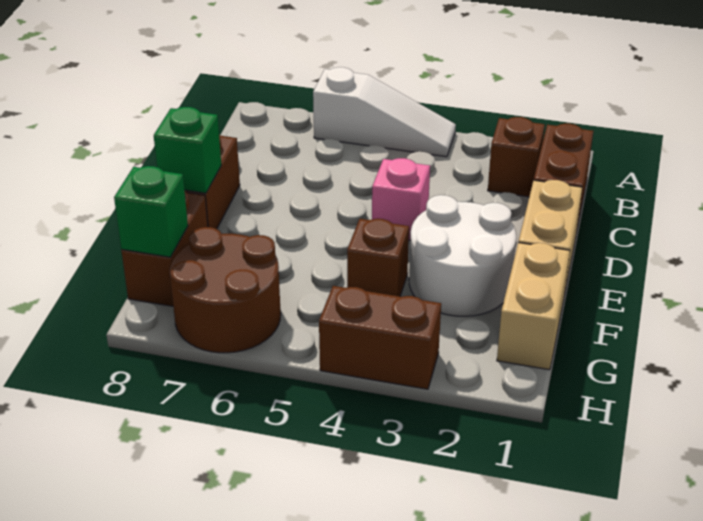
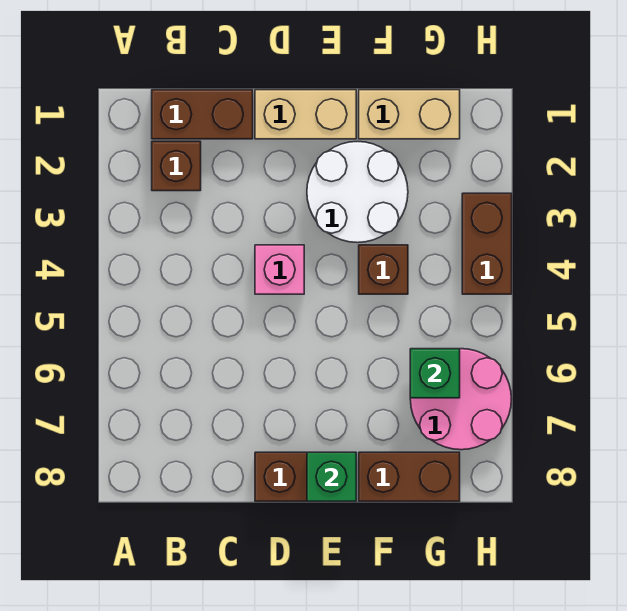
white slope A4:A6 level 1 top 6 -> none
brown round brick G6:H7 level 1 -> pink round brick G6:H7 level 1
green brick G8 level 2 -> green brick G6 level 2

